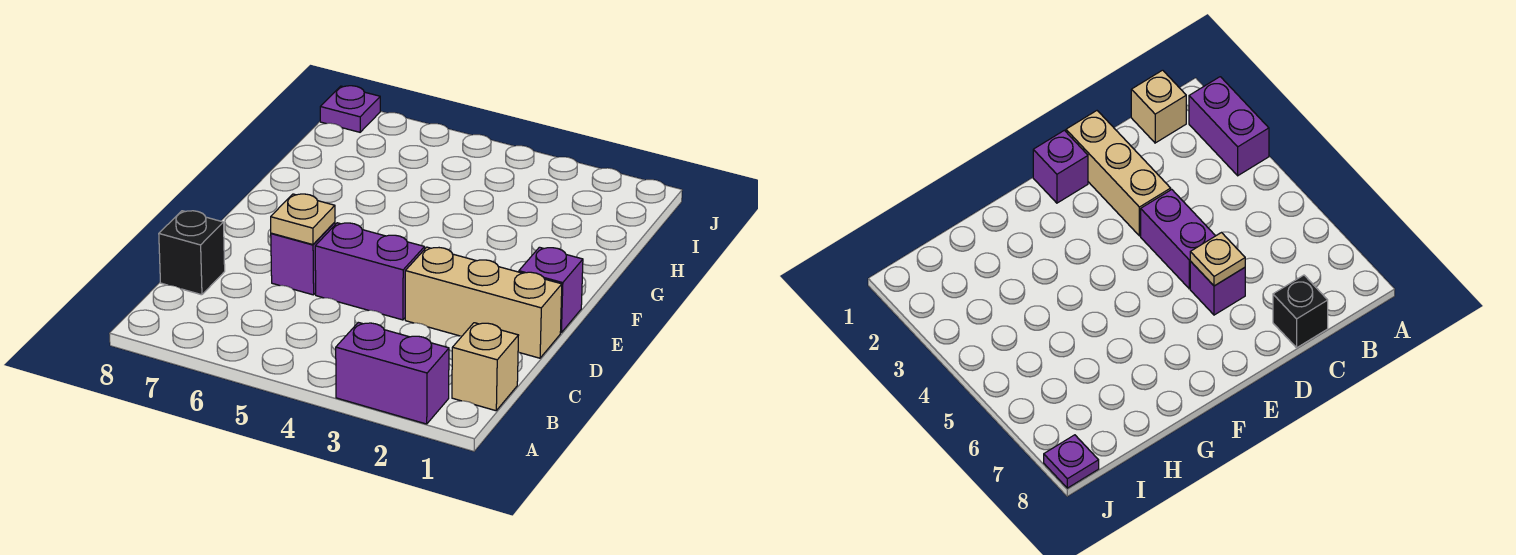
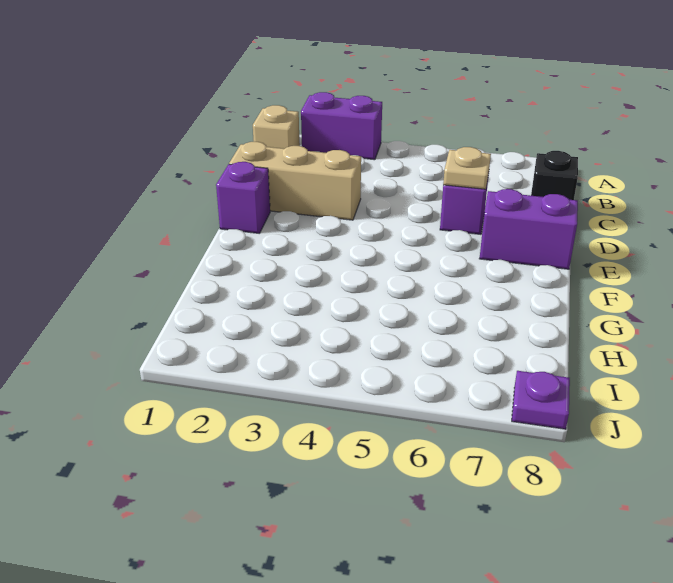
purple brick D4:D5 level 1 -> purple brick E7:E8 level 1

